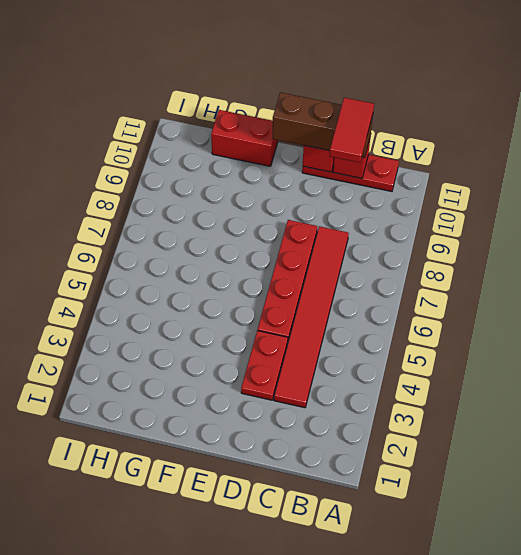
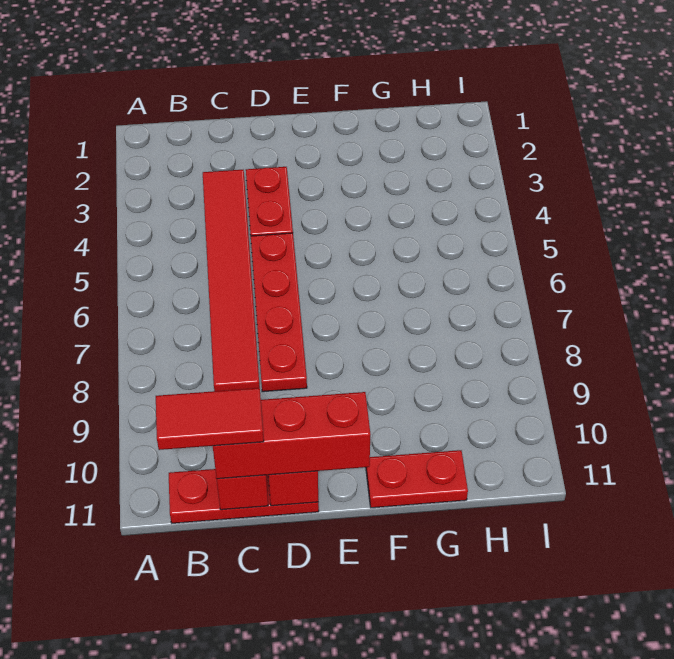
red tile C10:C11 level 4 -> red tile B11:C11 level 4
brown brick C11:E11 level 3 -> red brick C11:E11 level 3
red brick F11:G11 level 1 -> red plate F11:G11 level 1

